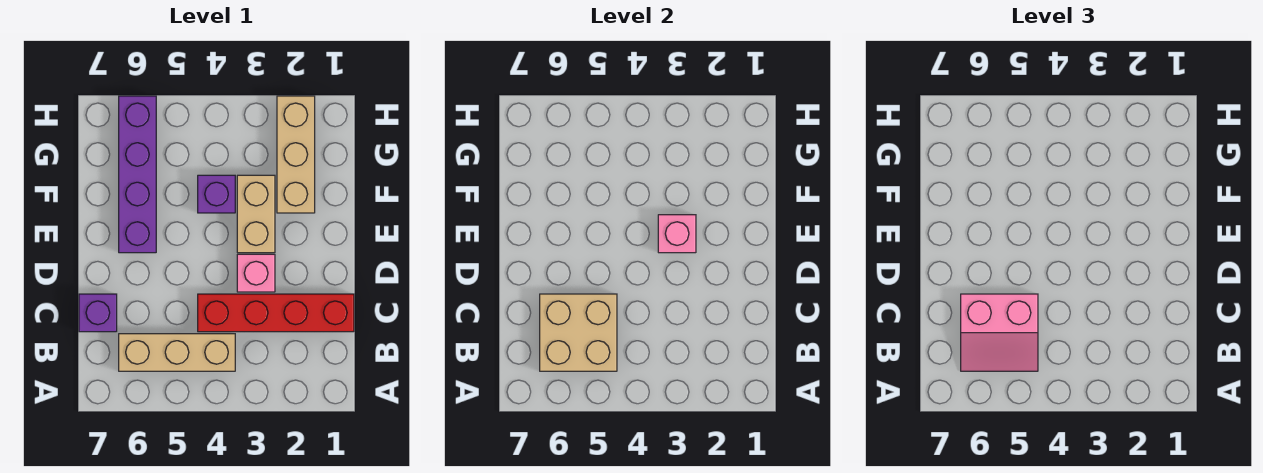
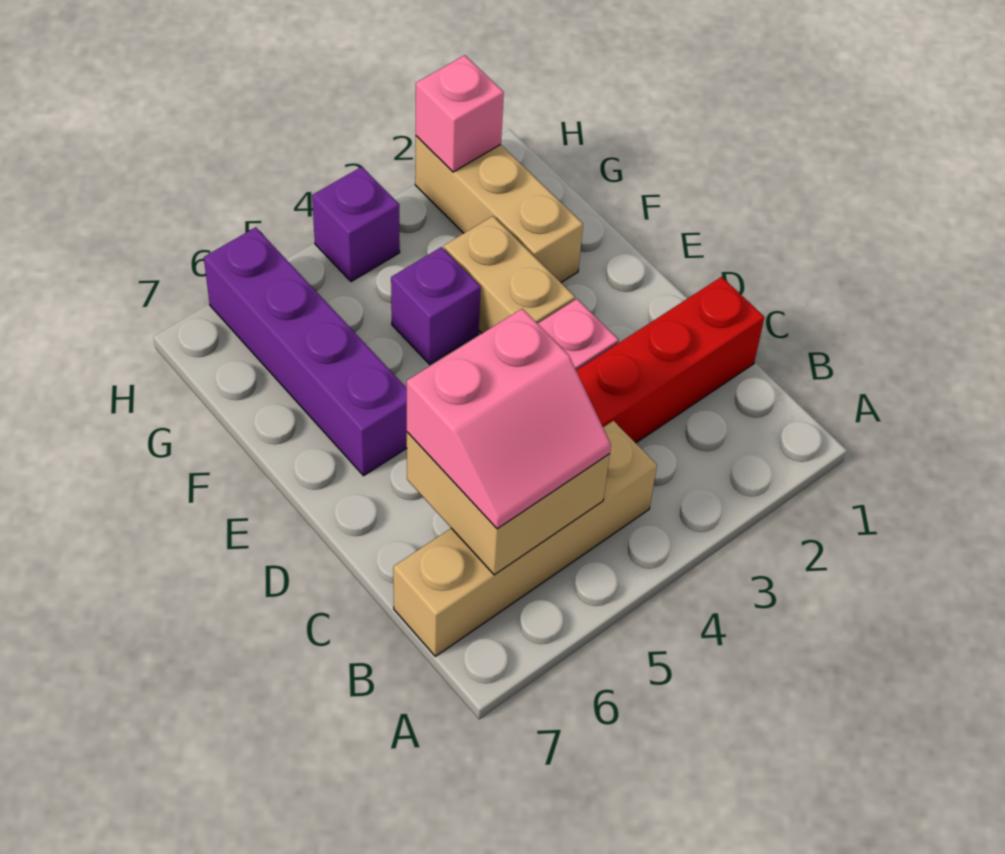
tan brick B4:B6 level 1 -> tan brick B4:B7 level 1
purple brick C7 level 1 -> purple brick H4 level 1
pink brick E3 level 2 -> pink brick H2 level 2

